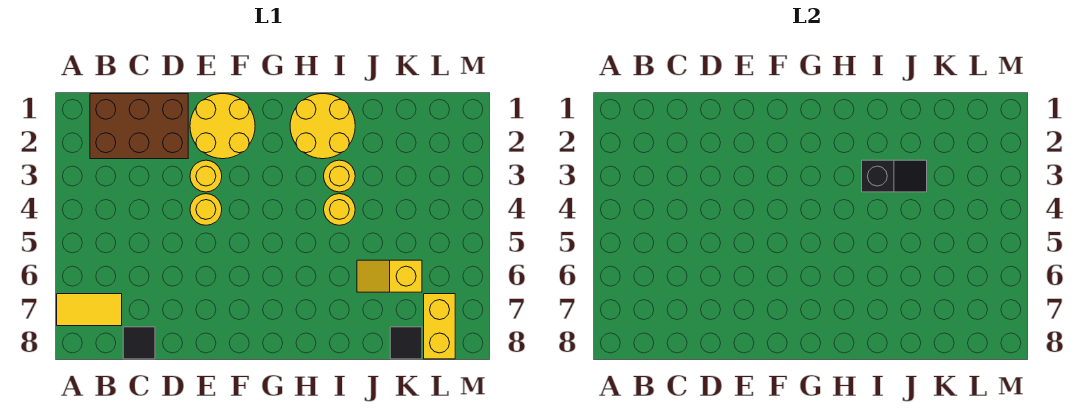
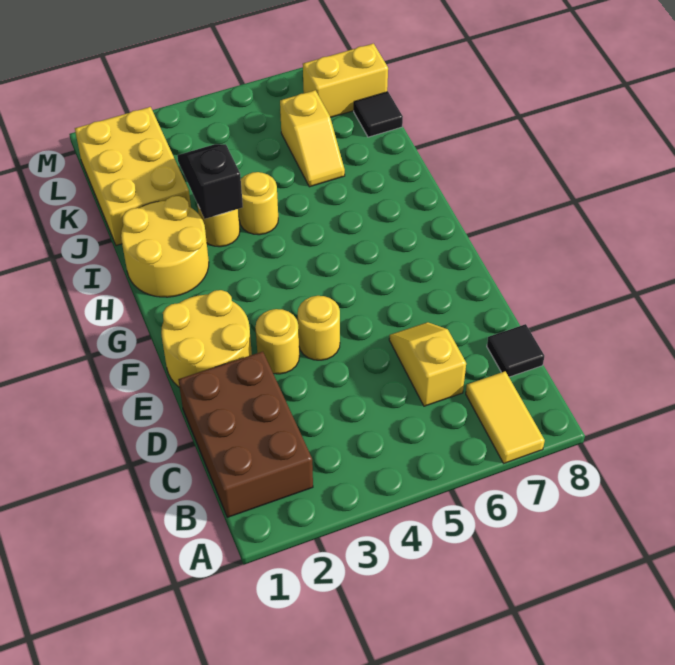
none -> yellow slope C6:D6 level 1 top C
none -> yellow brick J1:L2 level 1

